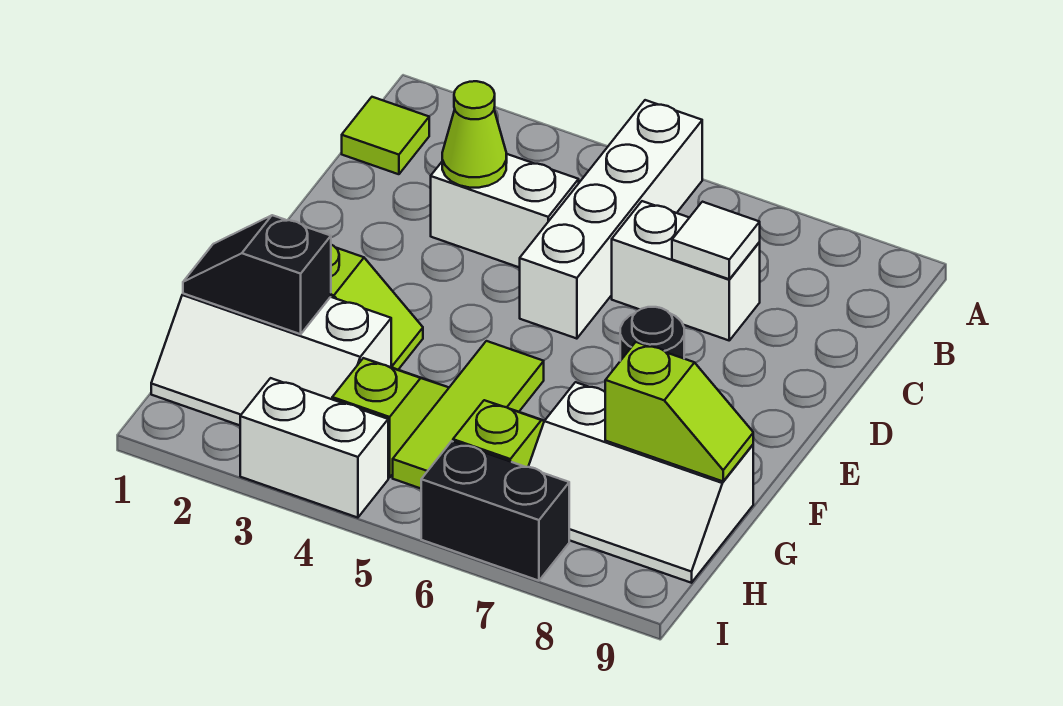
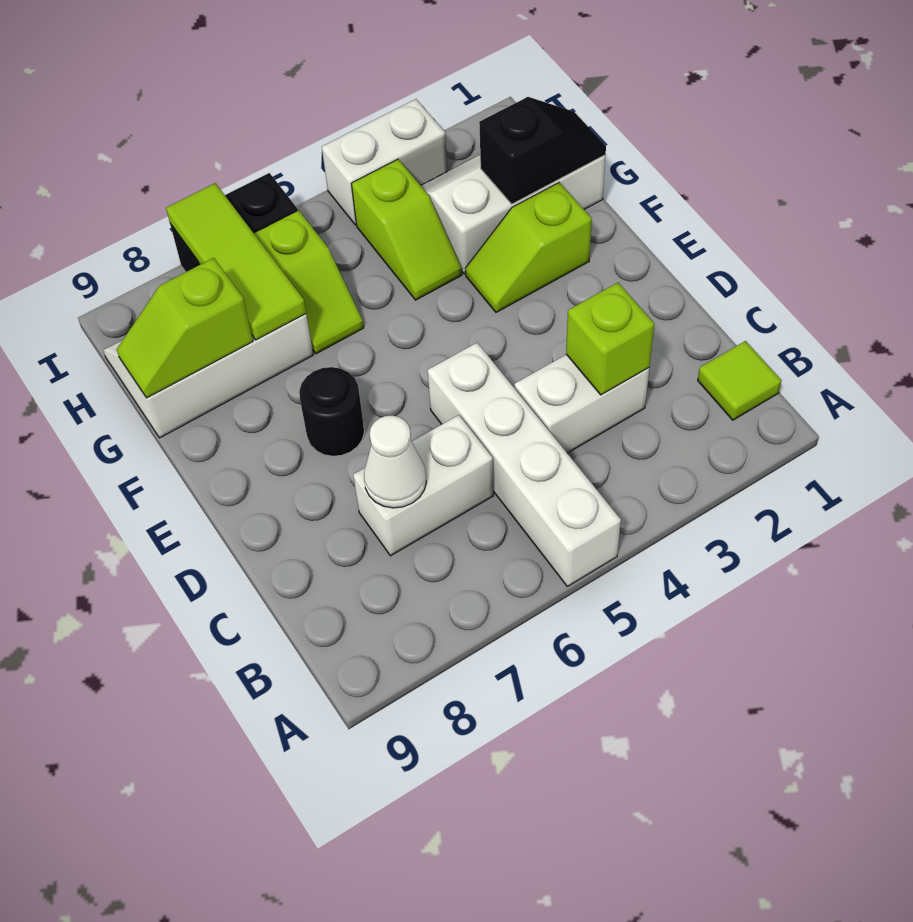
lime cone C3 level 2 -> lime brick C3 level 2
white tile C7 level 2 -> white cone C7 level 2
lime tile F5:H5 level 1 -> lime tile G7:I7 level 2

